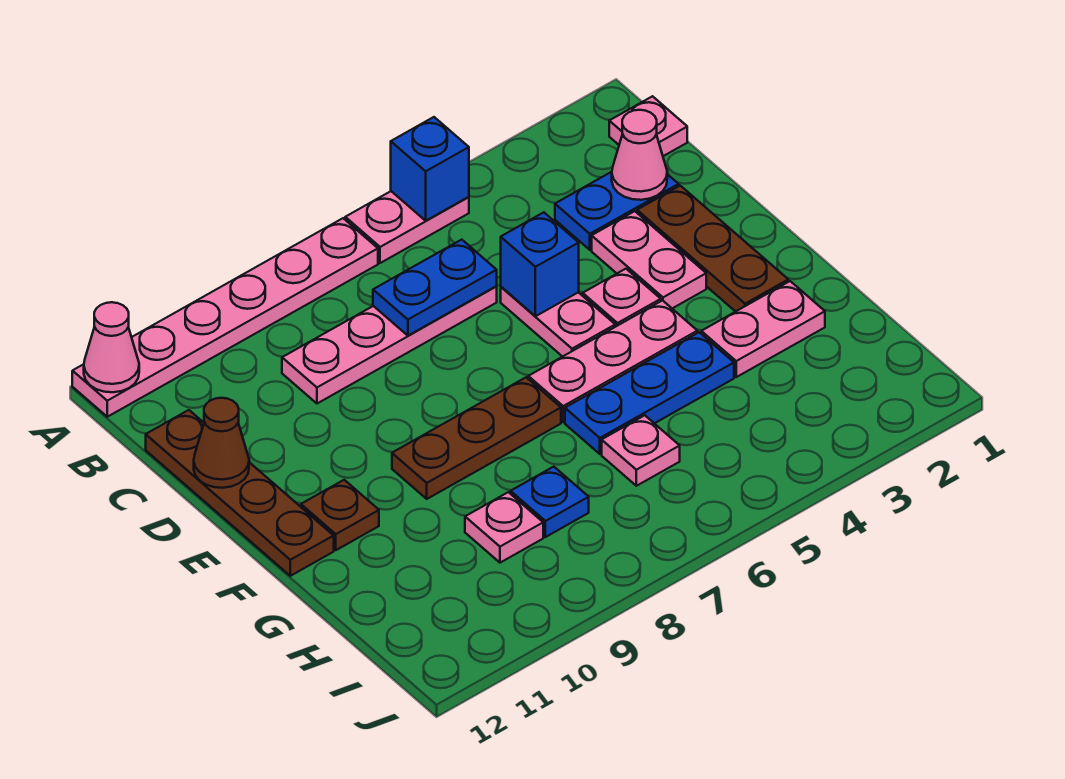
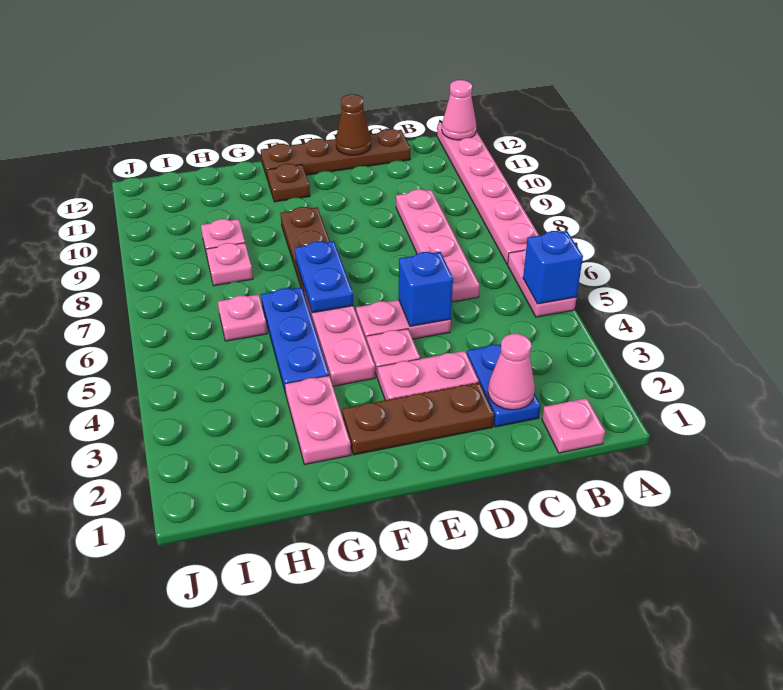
blue plate C6:C7 level 2 -> blue plate F6:F7 level 2
blue plate H8 level 1 -> pink plate H8 level 1

